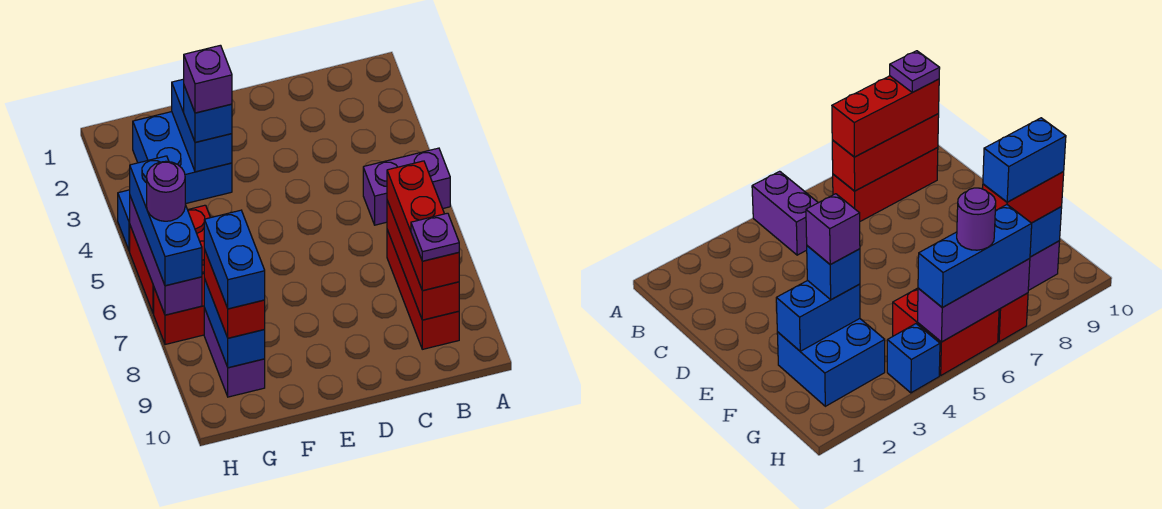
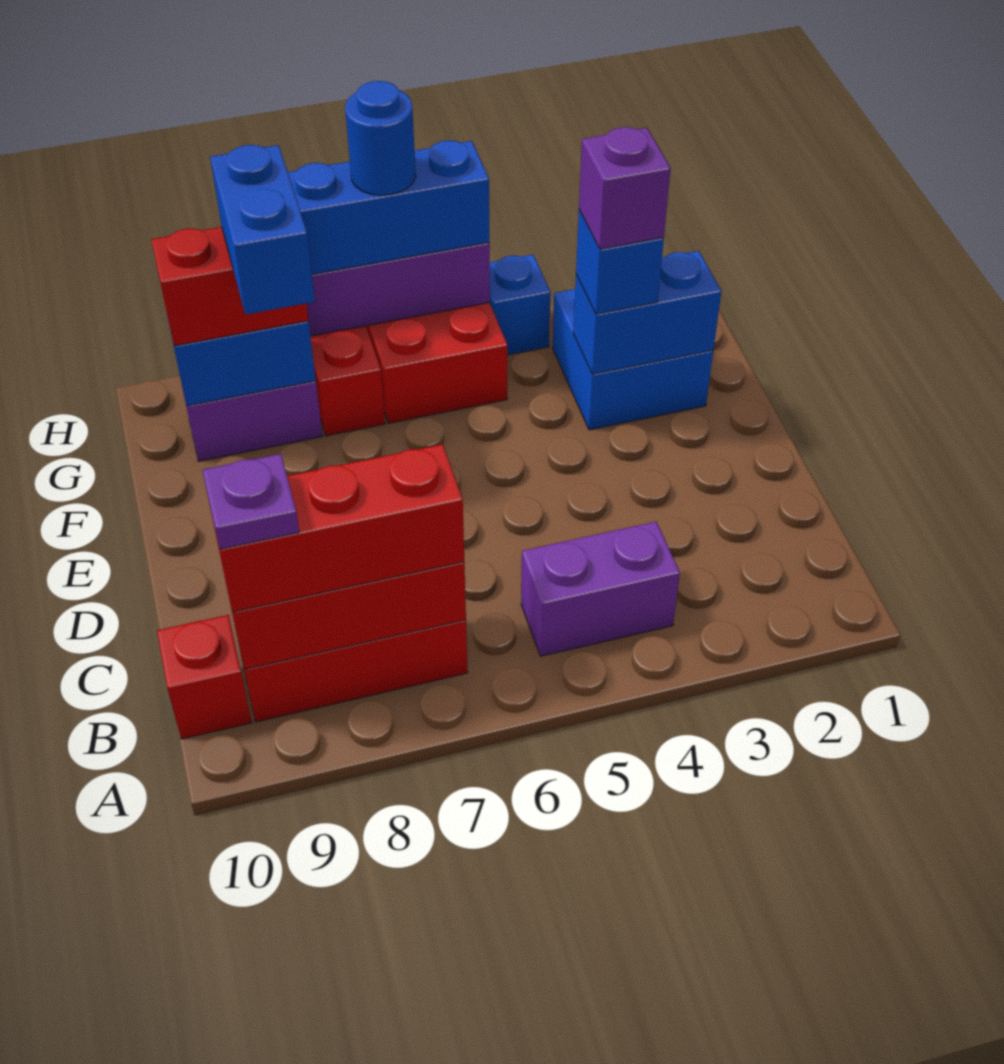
purple brick A5:B5 level 1 -> purple brick B4:B5 level 1
none -> red brick B10 level 1
blue brick G8:G9 level 4 -> blue brick F8:G8 level 4
purple round brick H6 level 4 -> blue round brick H6 level 4

